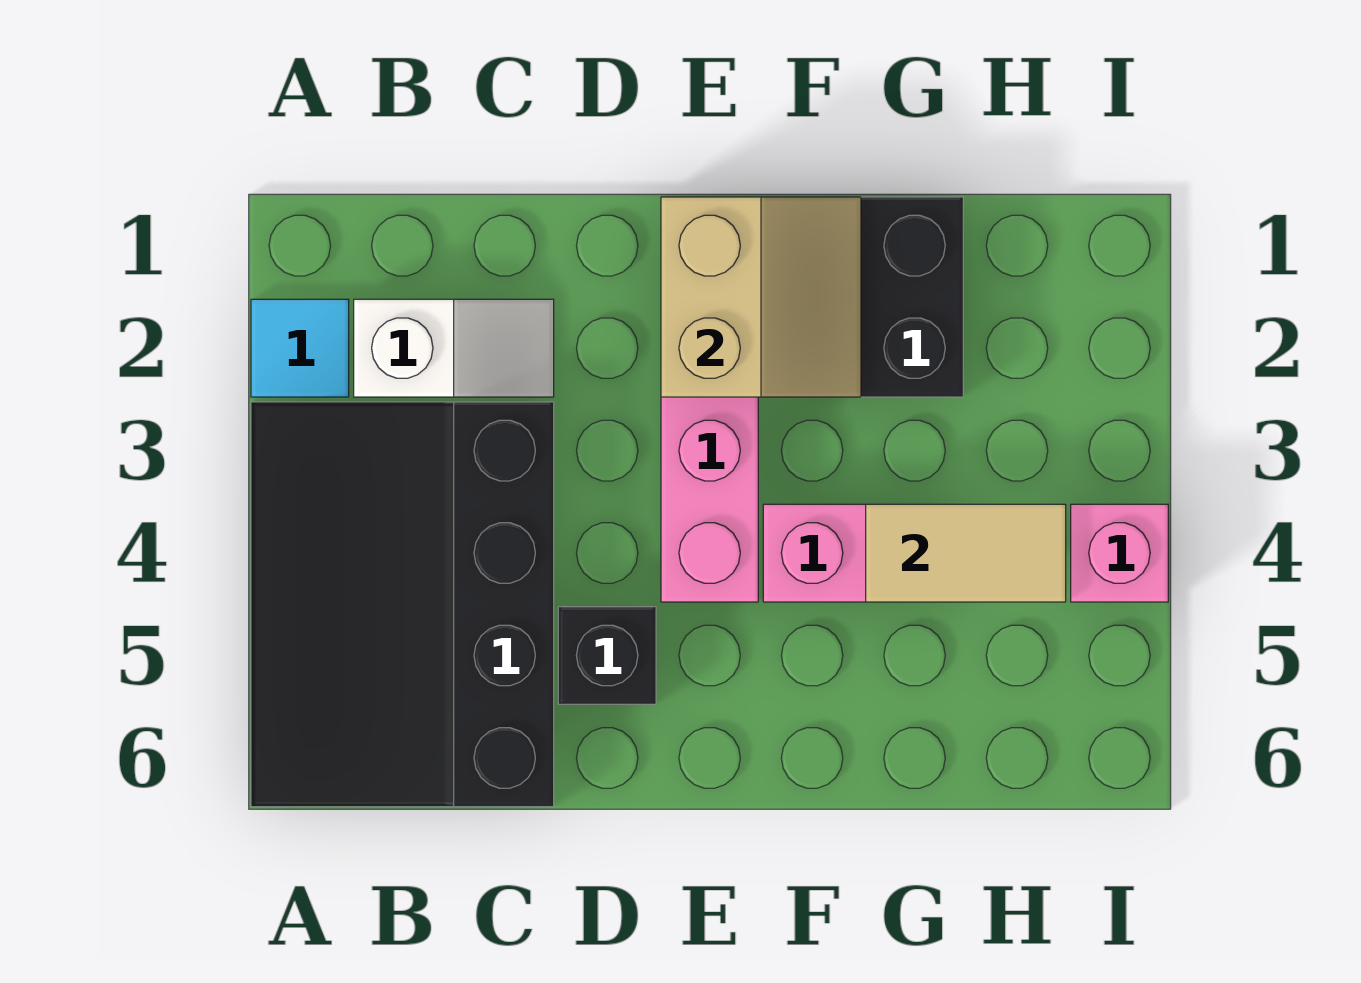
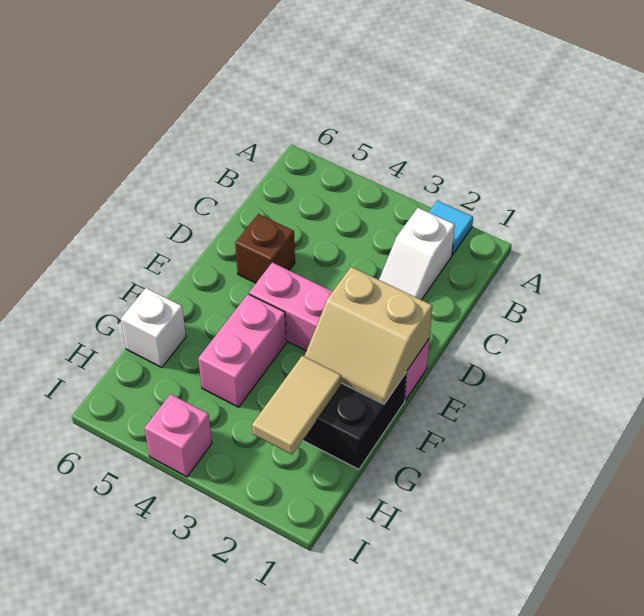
black slope A3:C6 level 1 top C -> none
black brick D5 level 1 -> brown brick D5 level 1
tan tile G4:H4 level 2 -> tan tile G2:H2 level 2
none -> white brick G6 level 1

